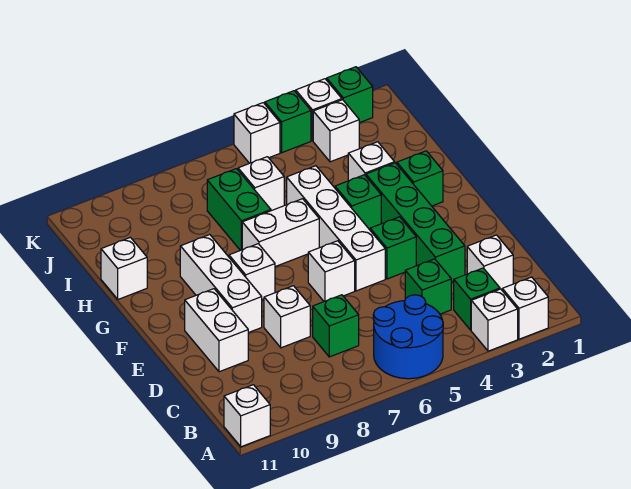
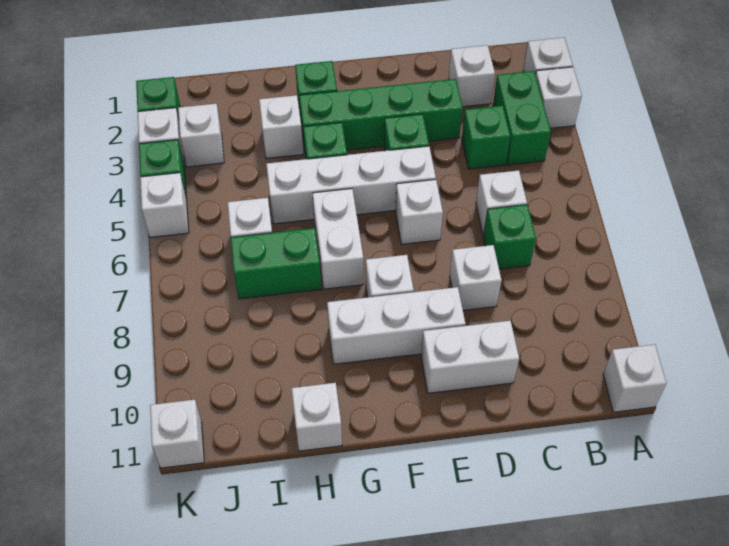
blue round brick A5:B6 level 1 -> none
green brick B3 level 1 -> green brick B3:B4 level 1
none -> white brick C6 level 1
none -> white brick K11 level 1

